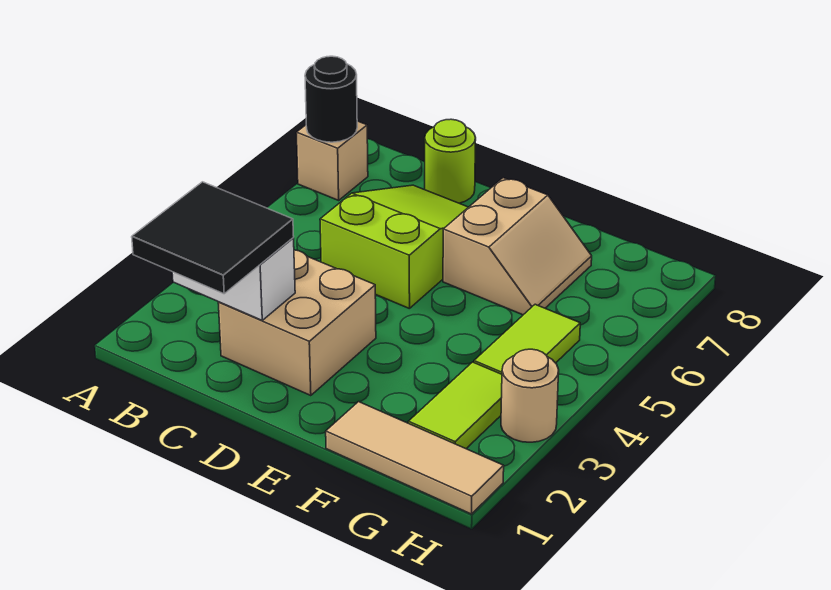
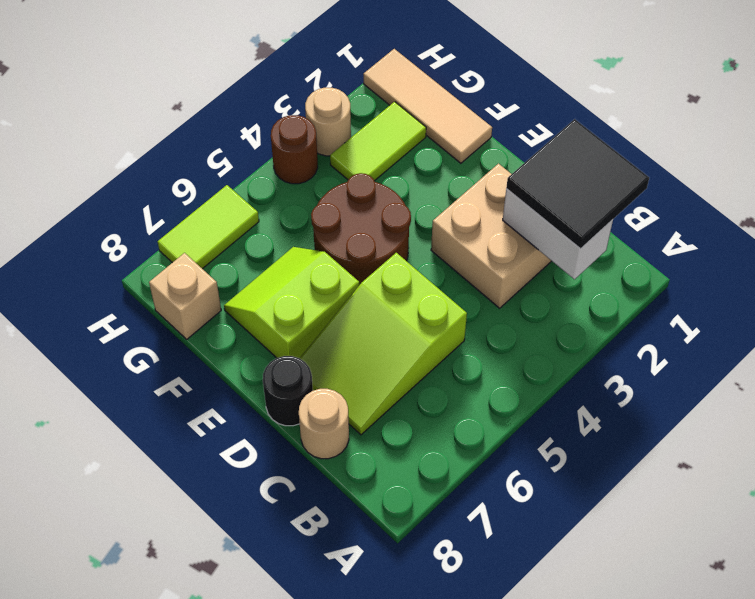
tan brick A7 level 1 -> tan brick G8 level 1
black round brick A7 level 2 -> black round brick D8 level 1
lime round brick C8 level 1 -> tan round brick C8 level 1
none -> brown round brick E4:F5 level 1
tan slope E6:F7 level 1 top E -> lime slope E6:F7 level 1 top E
lime tile G4:G5 level 1 -> lime tile H6:H7 level 1
none -> brown round brick H4 level 1

